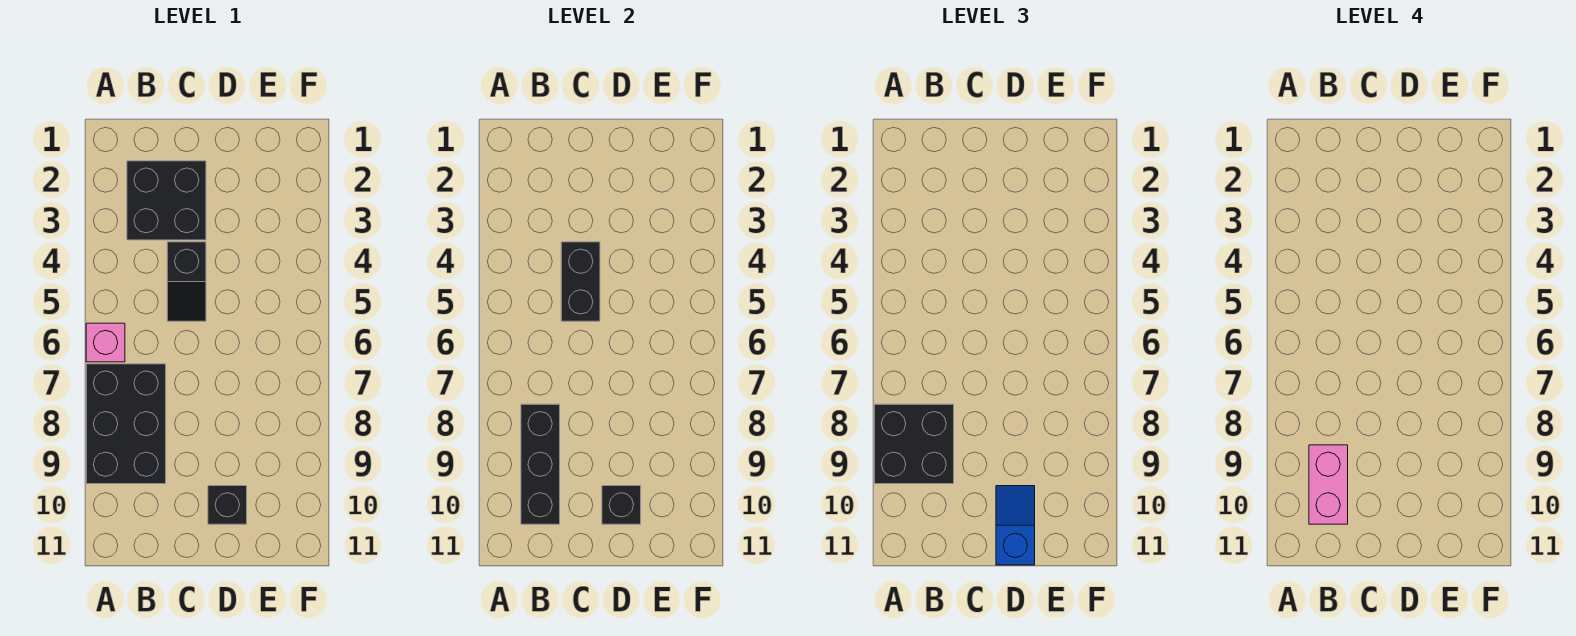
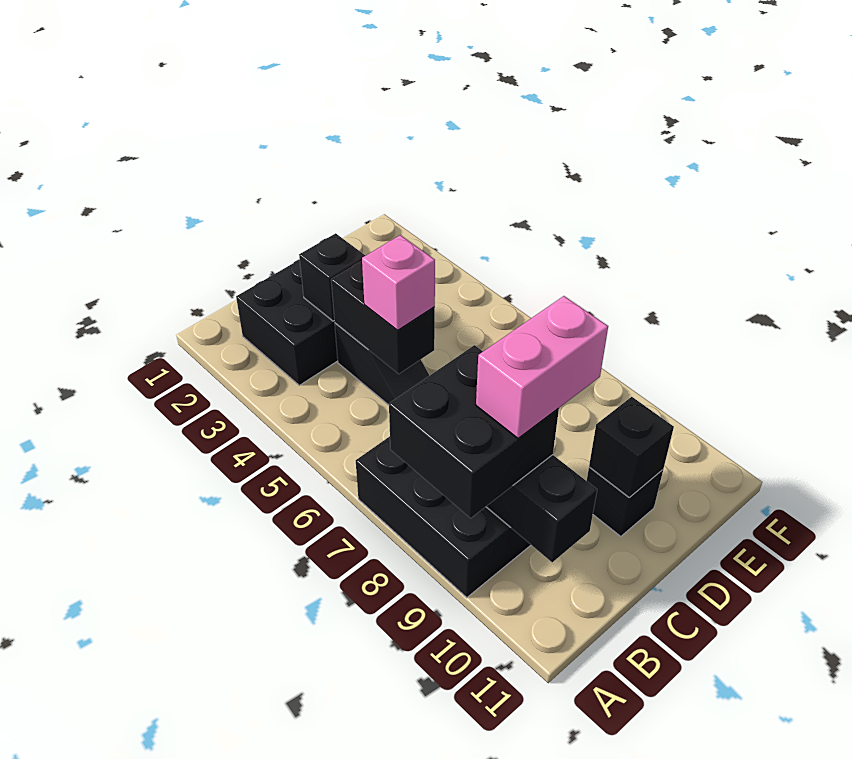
pink brick A6 level 1 -> pink brick C5 level 3
pink brick B9:B10 level 4 -> pink brick B9:C9 level 4
none -> black brick C3 level 2
blue slope D10:D11 level 3 top 11 -> none

